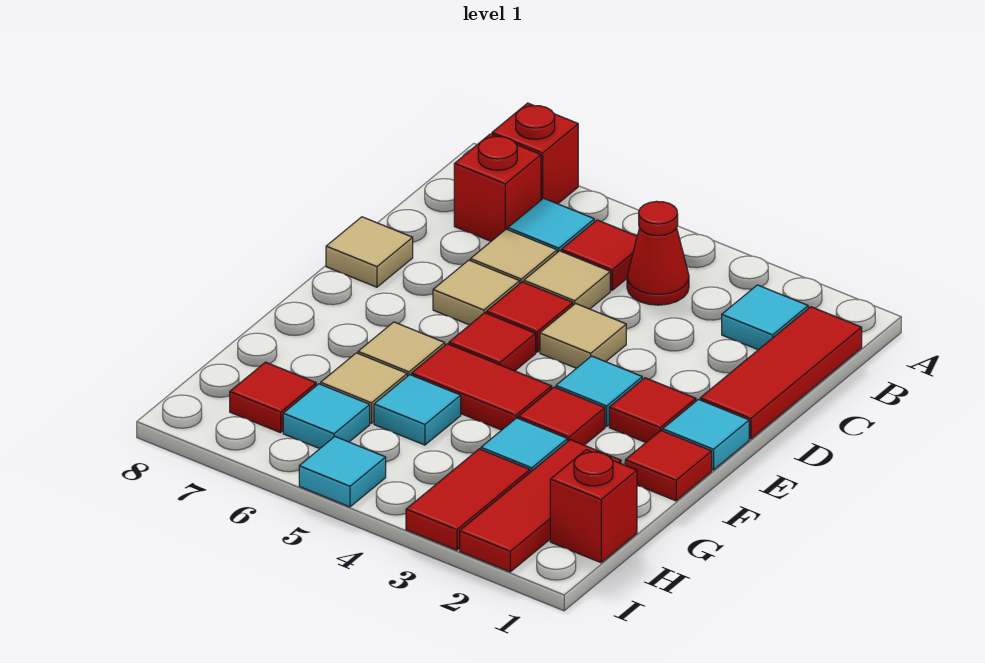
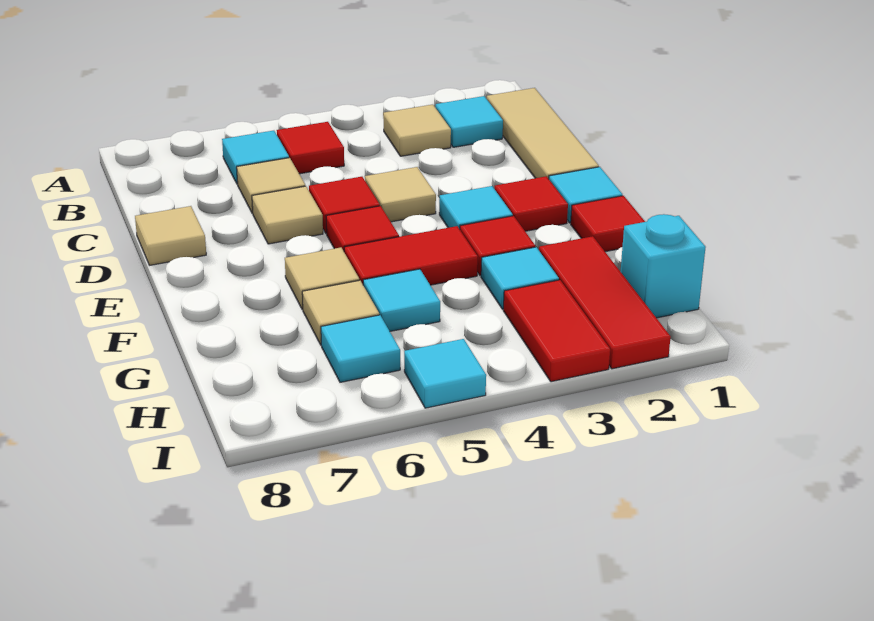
red brick A7 level 1 -> none
red tile B1:D1 level 1 -> tan tile B1:D1 level 1
red cone B4 level 1 -> none
red brick B7 level 1 -> none
tan tile C5 level 1 -> tan tile B3 level 1
red brick H1 level 1 -> cyan brick H1 level 1
red tile H7 level 1 -> none

